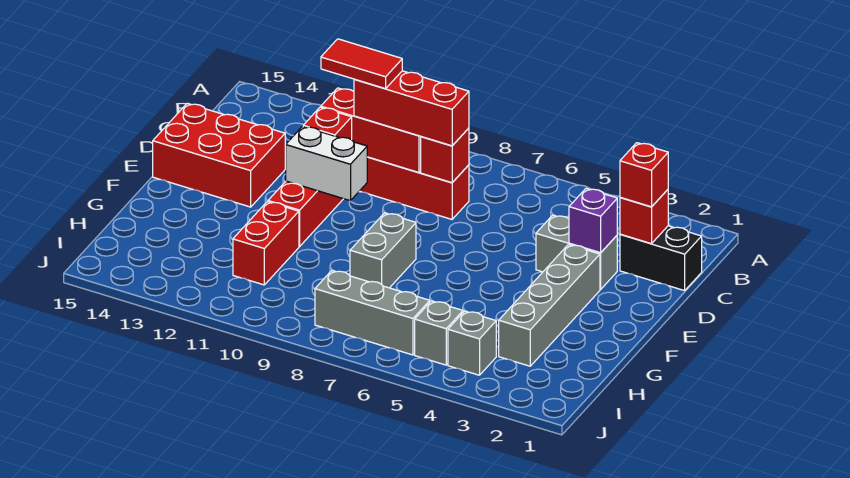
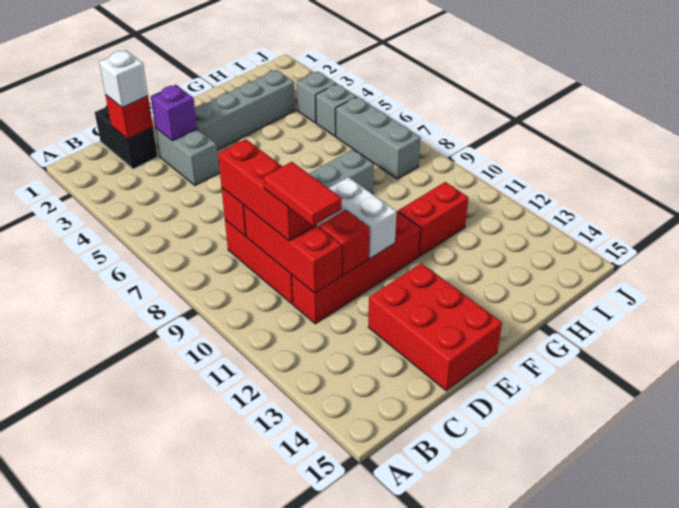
red brick C2 level 3 -> white brick C2 level 3

